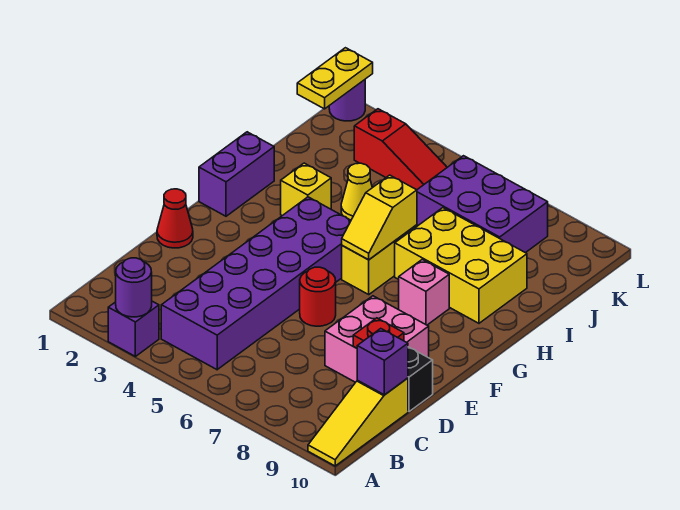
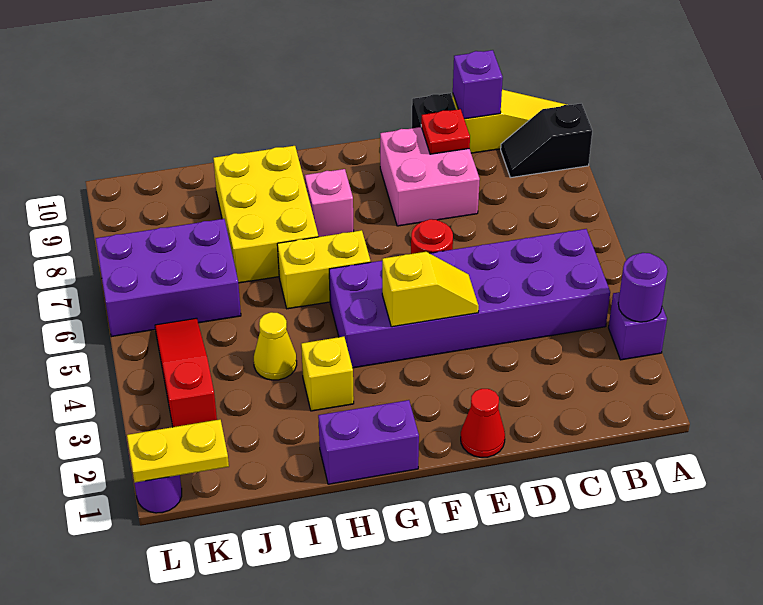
none -> black slope A9:B9 level 1 top A
yellow slope G6:H6 level 2 top H -> yellow slope E4:F4 level 2 top F
purple brick J6:K8 level 1 -> purple brick J6:L7 level 1

